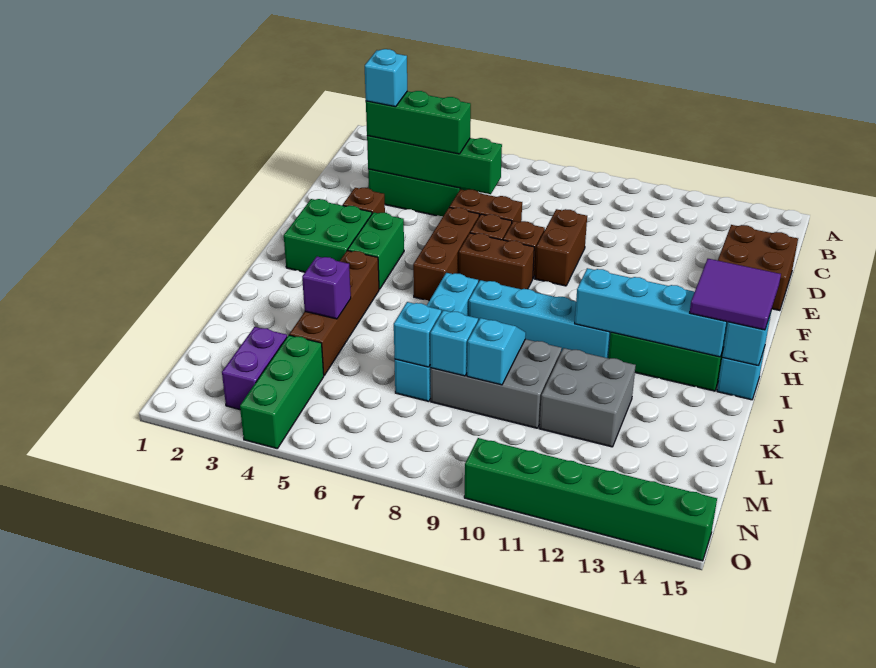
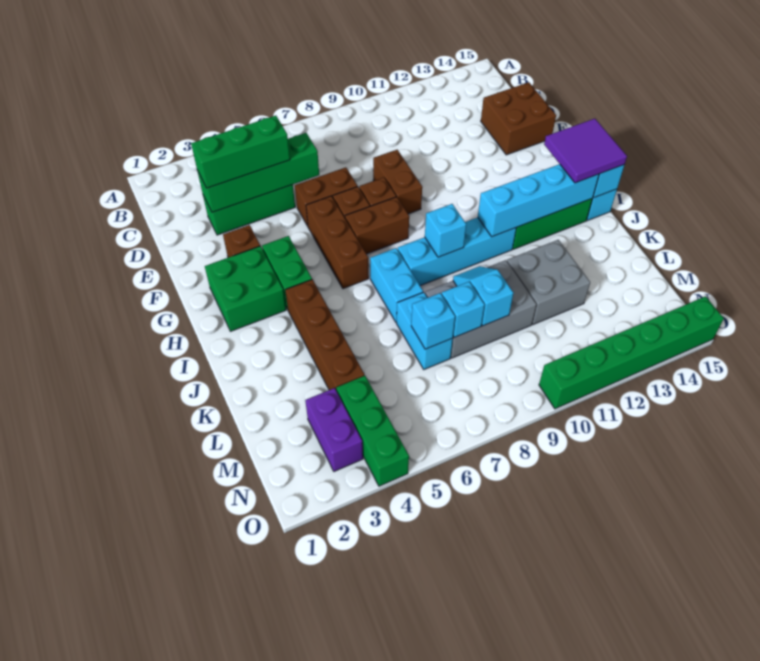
cyan brick D3 level 4 -> cyan brick I9 level 2
purple brick K4 level 2 -> none

